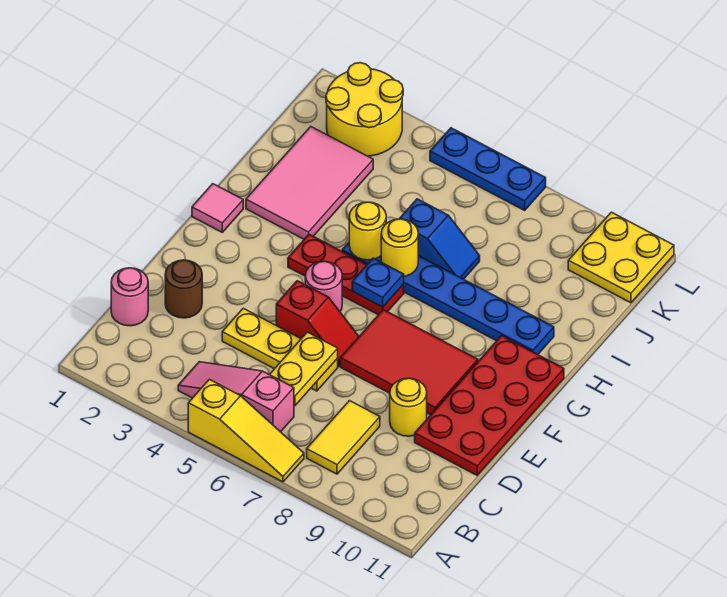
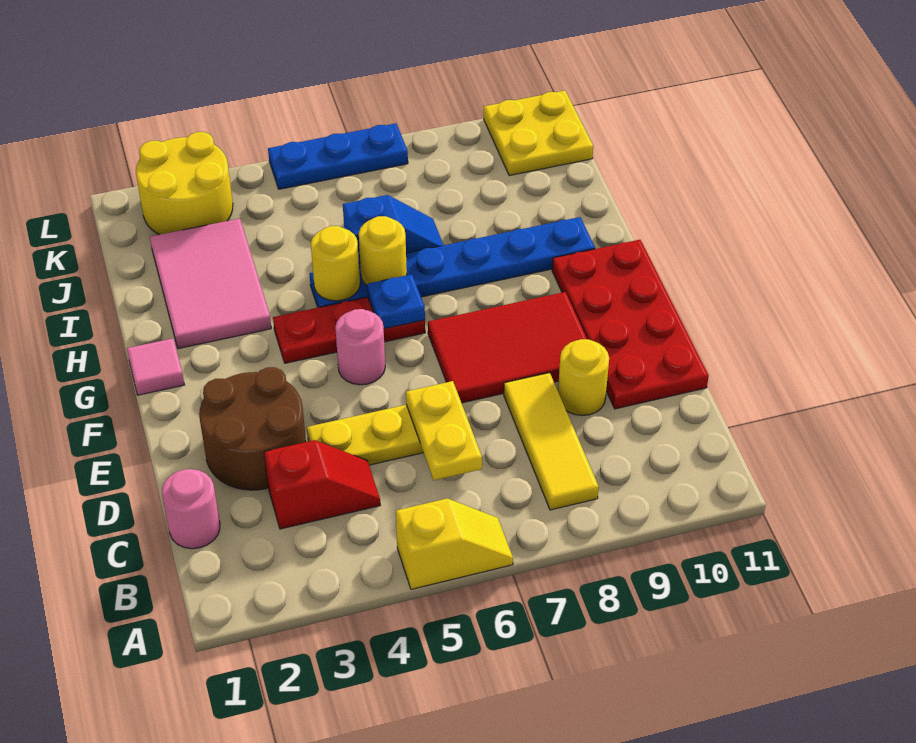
yellow slope A5:A7 level 1 top 5 -> yellow slope A5:A6 level 1 top 5
pink slope B4:B6 level 1 top 6 -> none
yellow tile B8:C8 level 1 -> yellow tile B8:D8 level 1
brown round brick D2 level 1 -> brown round brick D2:E3 level 1
red slope E5:E6 level 1 top 5 -> red slope C3:C4 level 1 top 3

